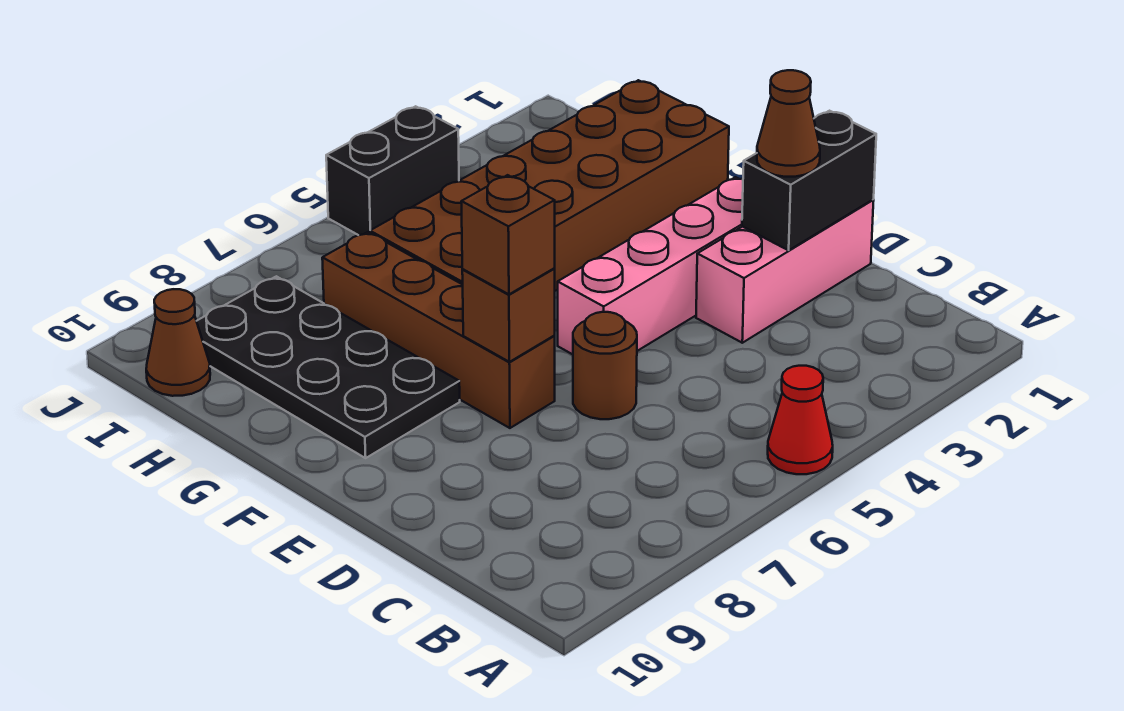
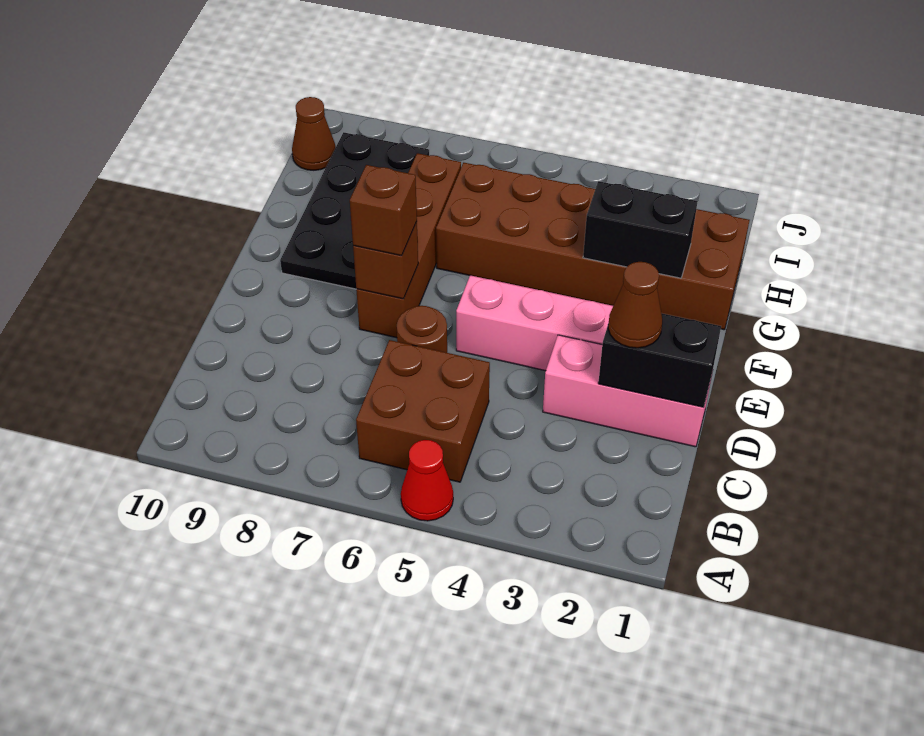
none -> brown brick B5:C6 level 1
black brick J4:J5 level 1 -> black brick G2:G3 level 2

